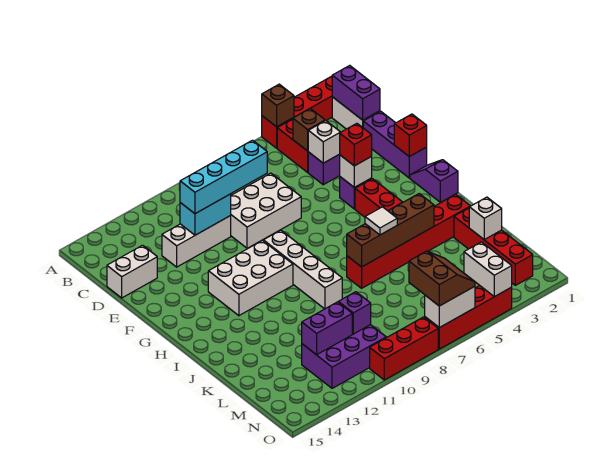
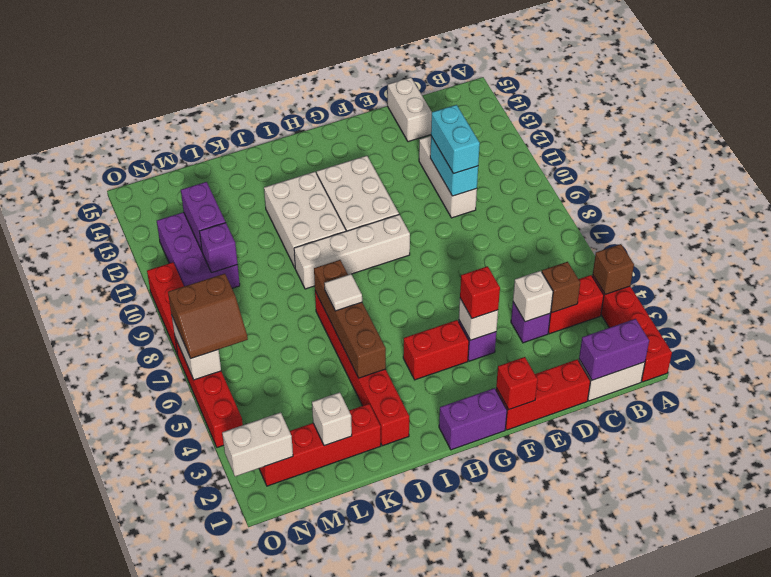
purple brick D1:F1 level 1 -> red brick D1:F1 level 1
white brick D7:E9 level 1 -> white brick I10:J12 level 1
cyan brick D8:D11 level 3 -> cyan brick D10:D11 level 3
purple slope G1:H1 level 1 top H -> purple brick G1:H1 level 1
white brick N4:O4 level 2 -> white brick N2:O2 level 2

